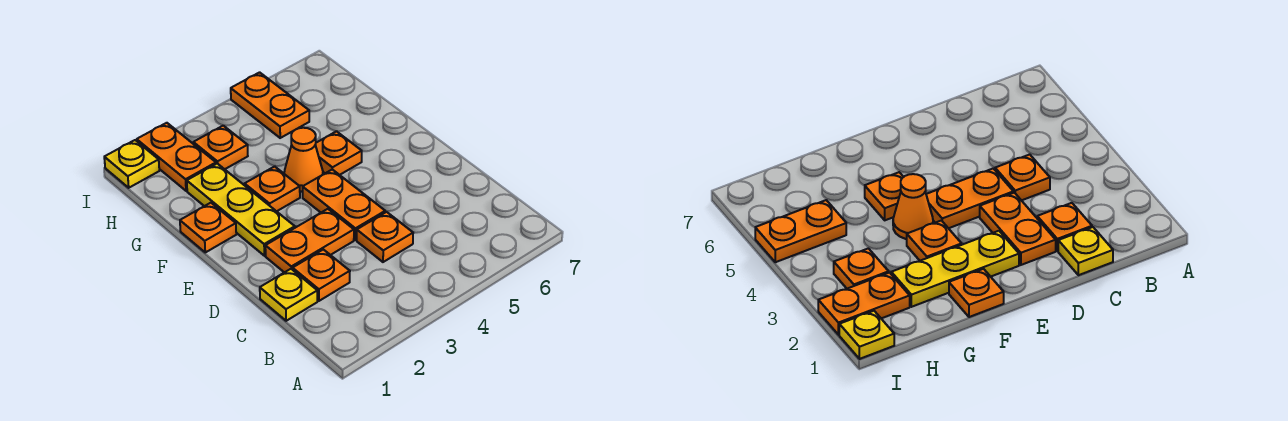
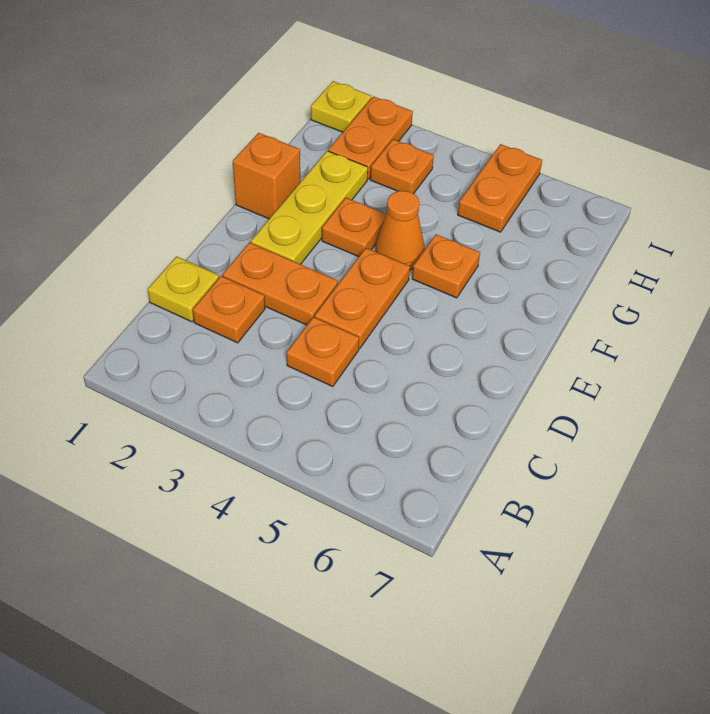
orange plate F1 level 1 -> orange brick F1 level 1

